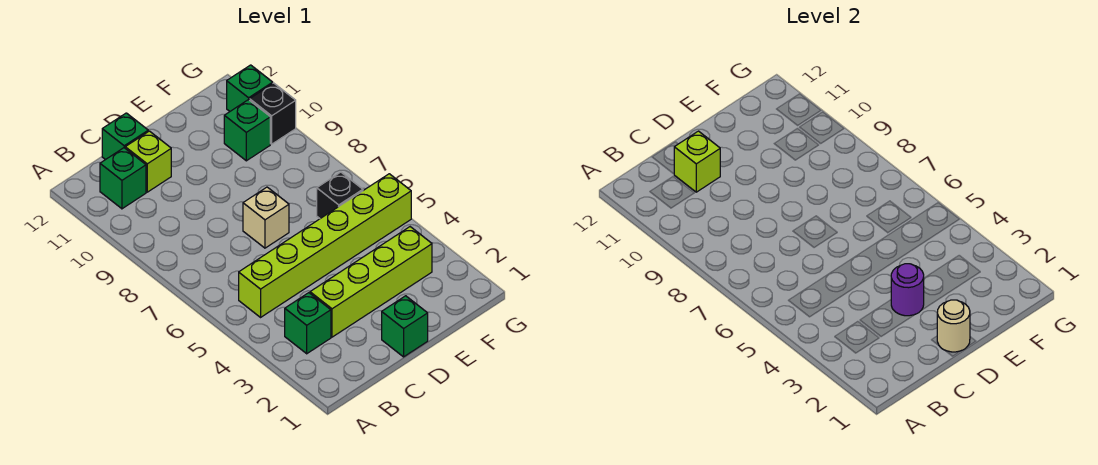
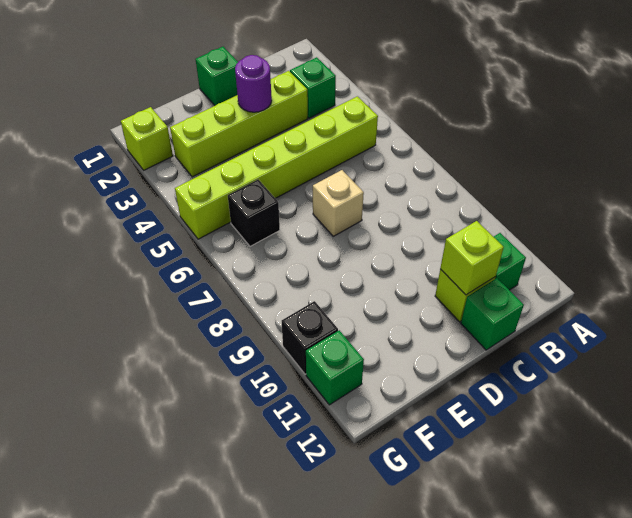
tan round brick D1 level 2 -> none
green brick F10 level 1 -> none
none -> lime brick G2 level 1

